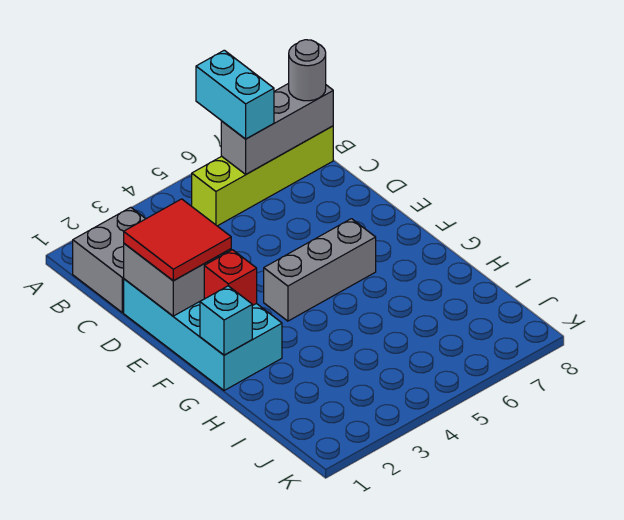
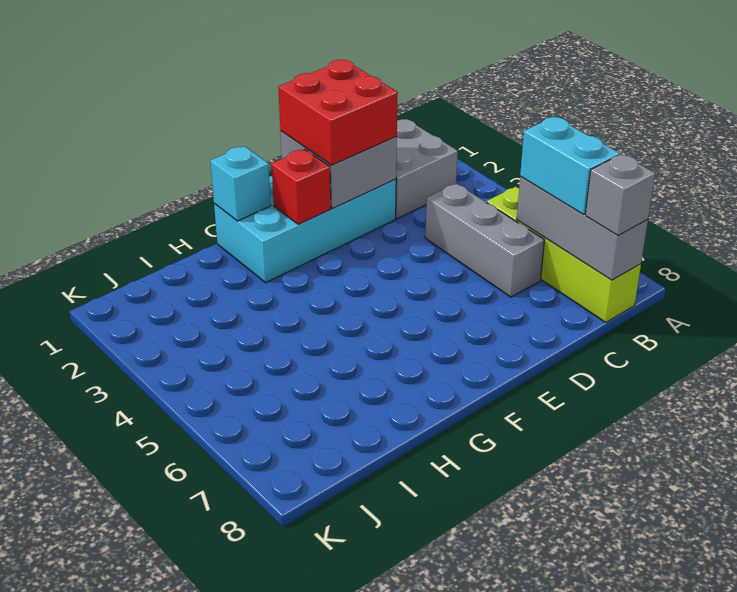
cyan brick A6:B6 level 3 -> cyan brick B6:B7 level 3
grey round brick B8 level 3 -> grey brick B8 level 3
red tile D1:E2 level 3 -> red brick D1:E2 level 3
grey brick F4:F6 level 1 -> grey brick C4:C6 level 1

